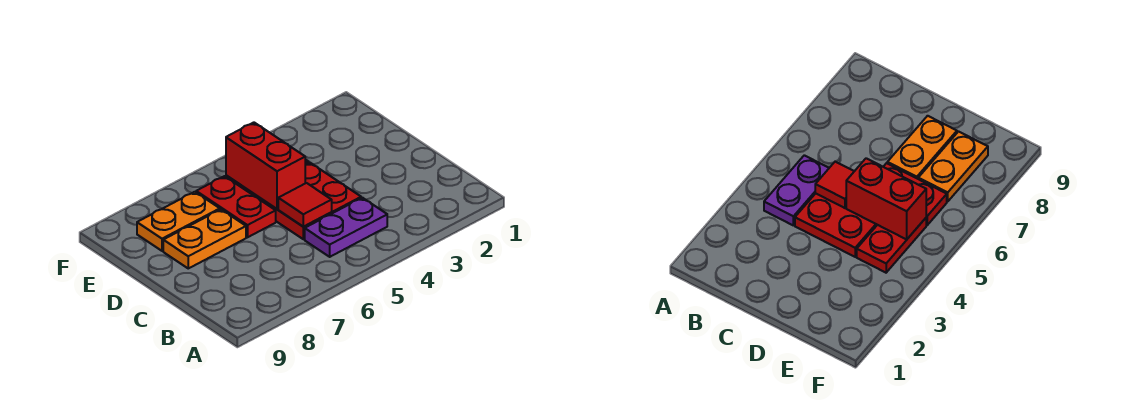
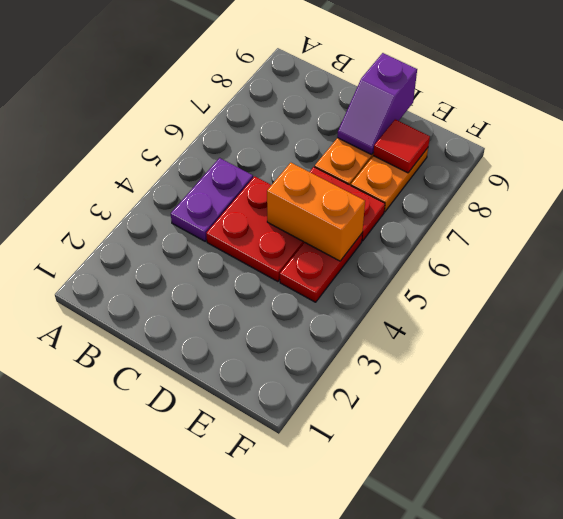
red tile C5 level 2 -> red tile E8 level 2
red brick D5:E5 level 2 -> orange brick D5:E5 level 2
none -> purple slope D8:D9 level 2 top 9

